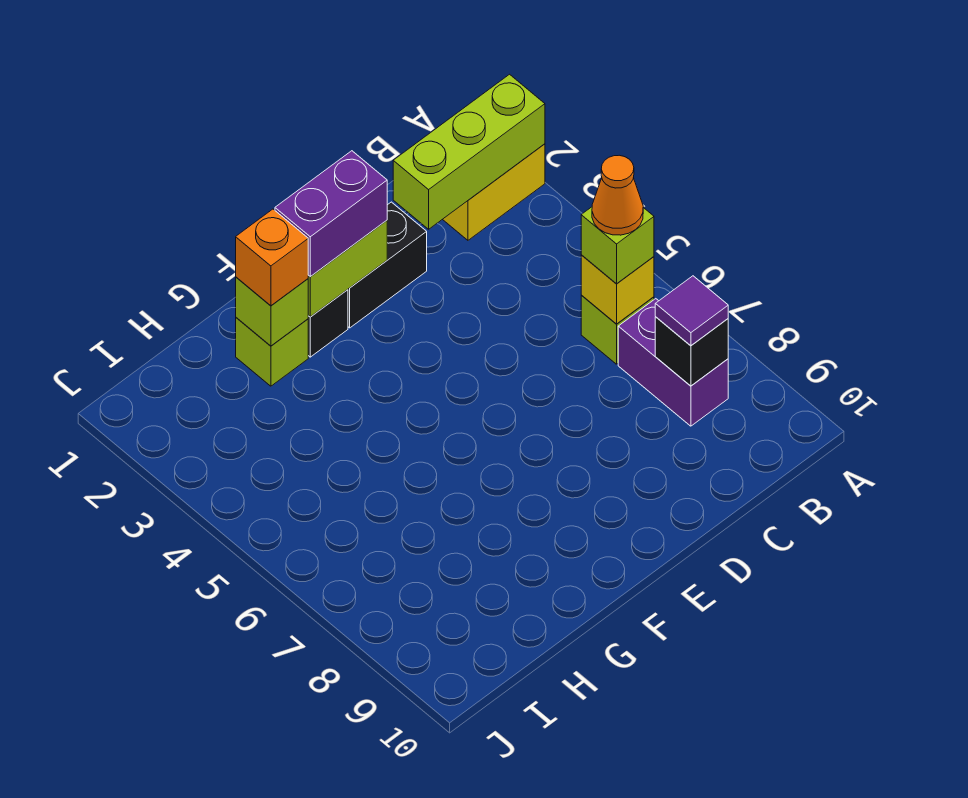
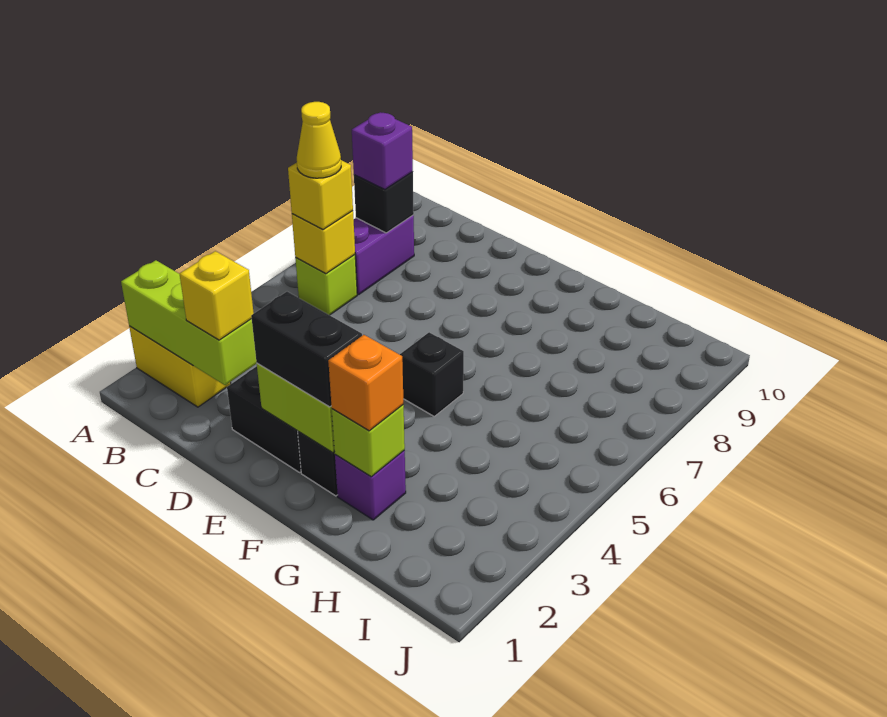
lime brick B6 level 3 -> yellow brick B6 level 3
orange cone B6 level 4 -> yellow cone B6 level 4
purple tile B8 level 3 -> purple brick B8 level 3
none -> yellow brick C2 level 3
purple brick E2:F2 level 3 -> black brick E2:F2 level 3
none -> black brick F5 level 1
lime brick G2 level 1 -> purple brick G2 level 1

